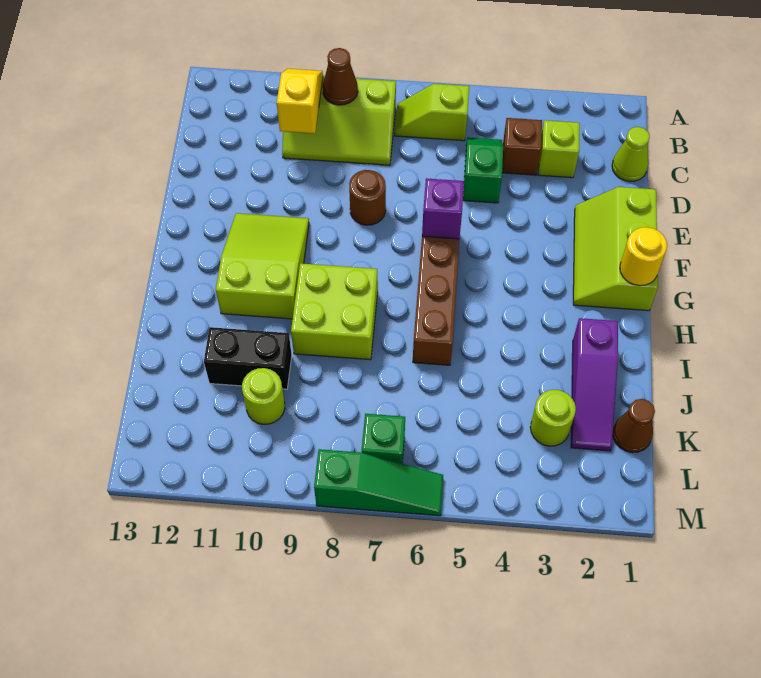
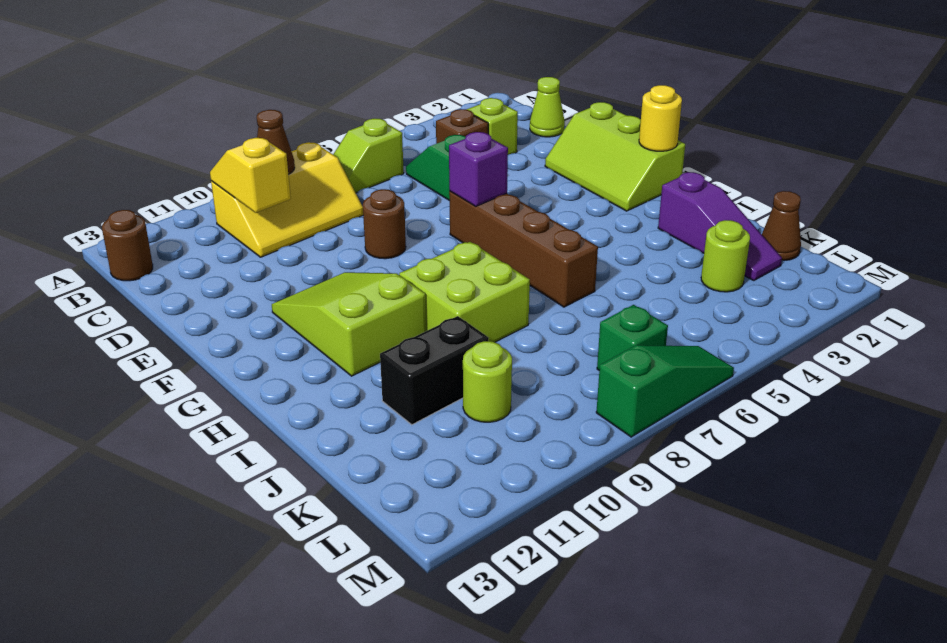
lime slope B8:C10 level 1 top B -> yellow slope B8:C10 level 1 top B
none -> brown round brick B13 level 1

